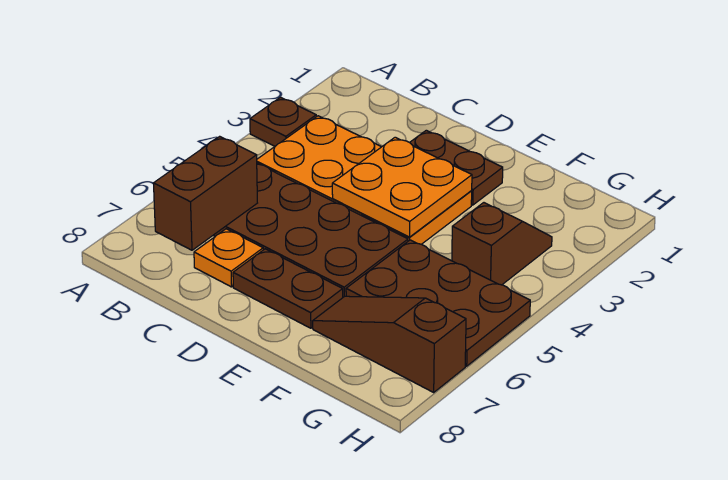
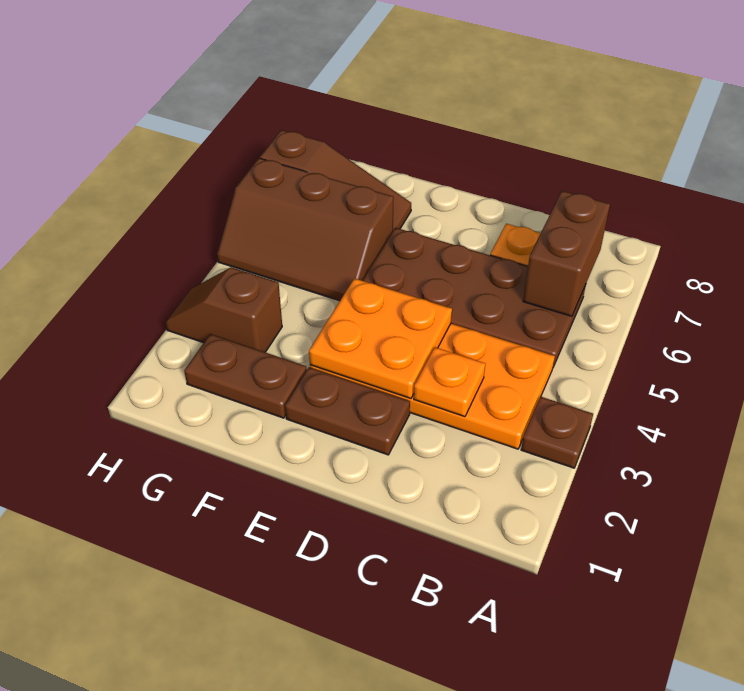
none -> orange plate C3 level 2
brown plate D7:E7 level 1 -> brown plate F2:G2 level 1
brown plate F5:H6 level 1 -> brown slope F5:H6 level 1 top 6
brown slope G3:G4 level 1 top 4 -> brown slope G3:H3 level 1 top G

